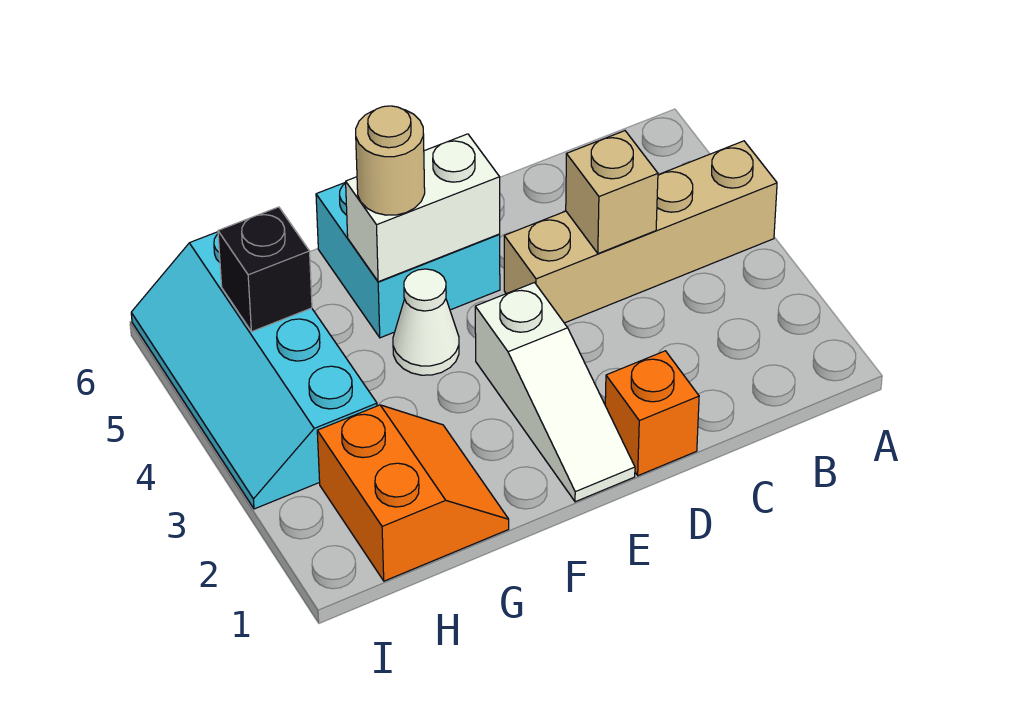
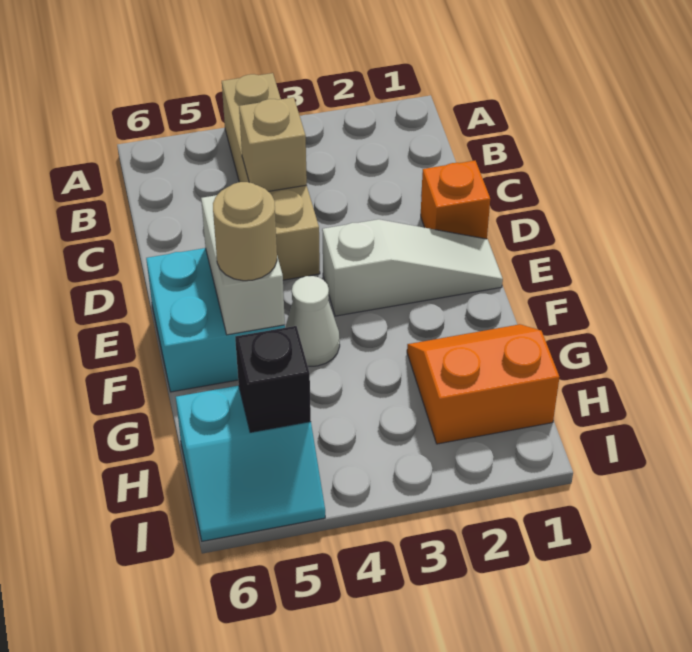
cyan slope H3:I6 level 1 top H -> cyan slope H5:I6 level 1 top H

